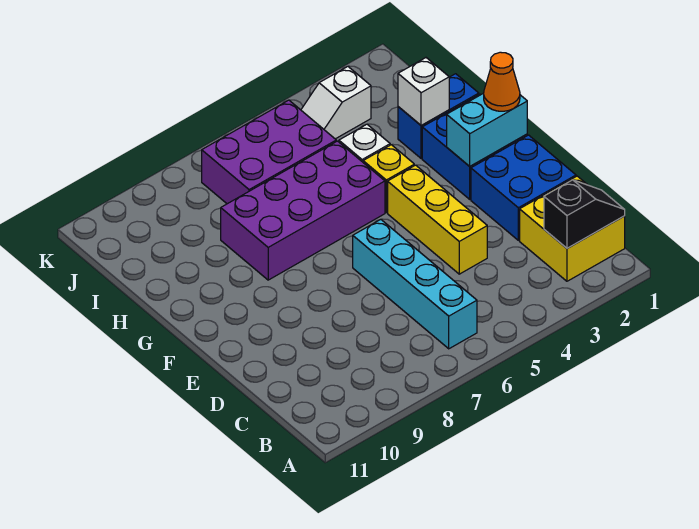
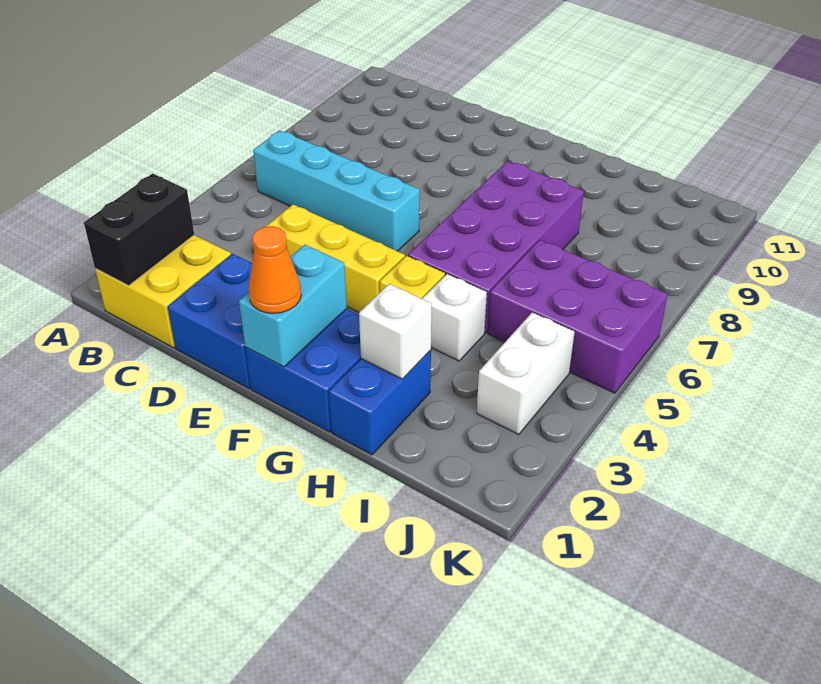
black slope B1:B2 level 2 top 2 -> black brick B1:B2 level 2
purple brick I5:J7 level 1 -> purple brick I5:K6 level 1
white slope J3:J4 level 1 top 3 -> white brick J3:J4 level 1

